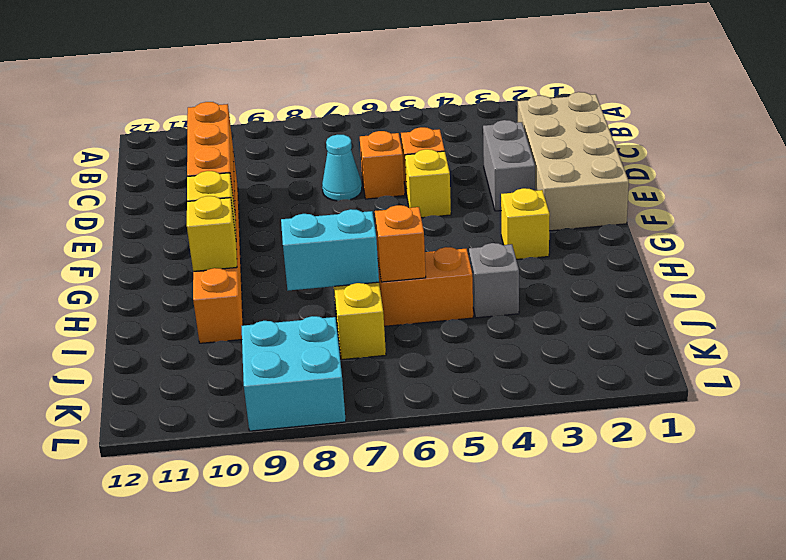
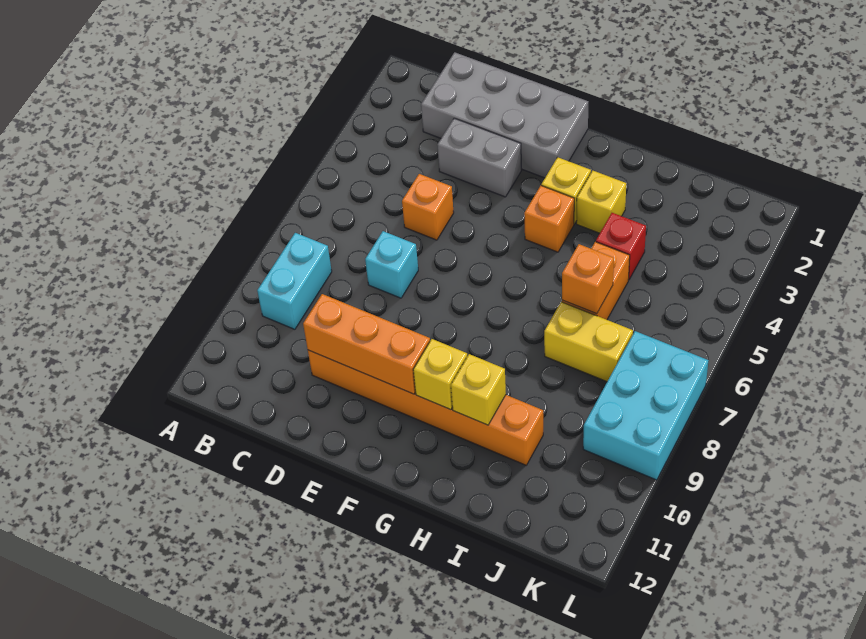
tan brick C1:F2 level 1 -> grey brick C1:F2 level 1
orange brick D6 level 1 -> orange brick G4 level 1
cyan cone D7 level 1 -> cyan brick D7 level 1
yellow brick E5 level 1 -> yellow brick H3 level 1
grey brick I4 level 1 -> red brick I4 level 1
cyan brick I7:I8 level 2 -> cyan brick B8:B9 level 1
cyan brick K8:L9 level 1 -> cyan brick K7:L9 level 1

